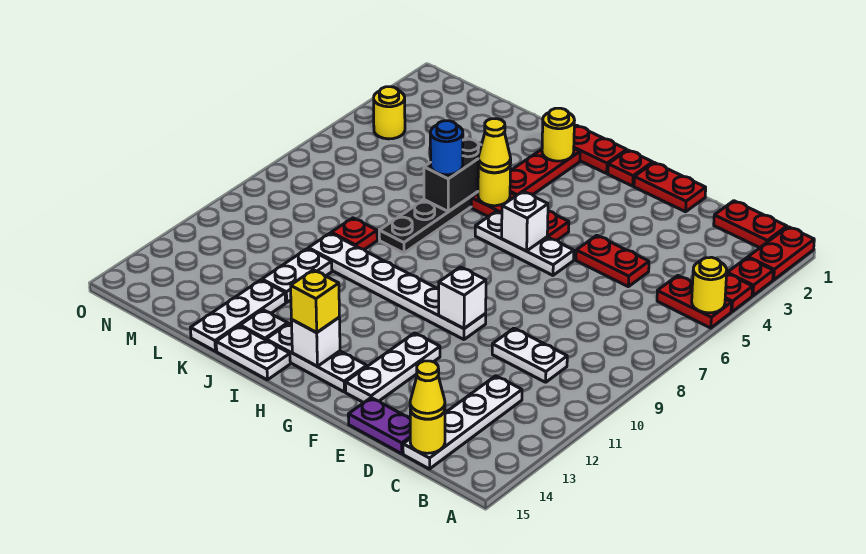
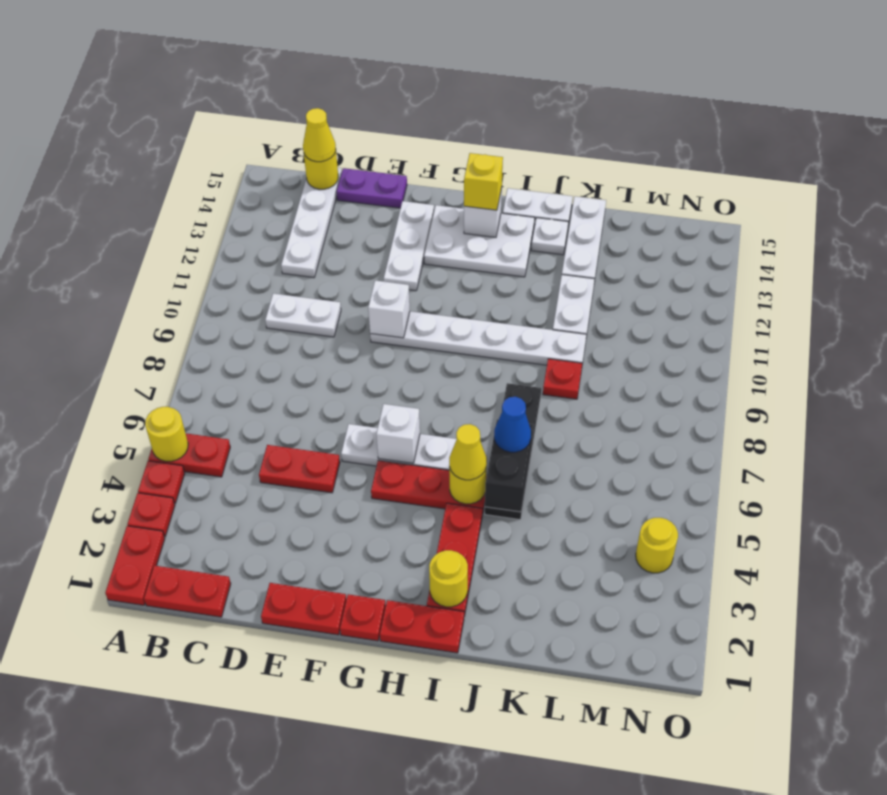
white plate G14:I14 level 1 -> white plate G13:I14 level 1
blue round brick J6 level 3 -> blue cone J6 level 3

